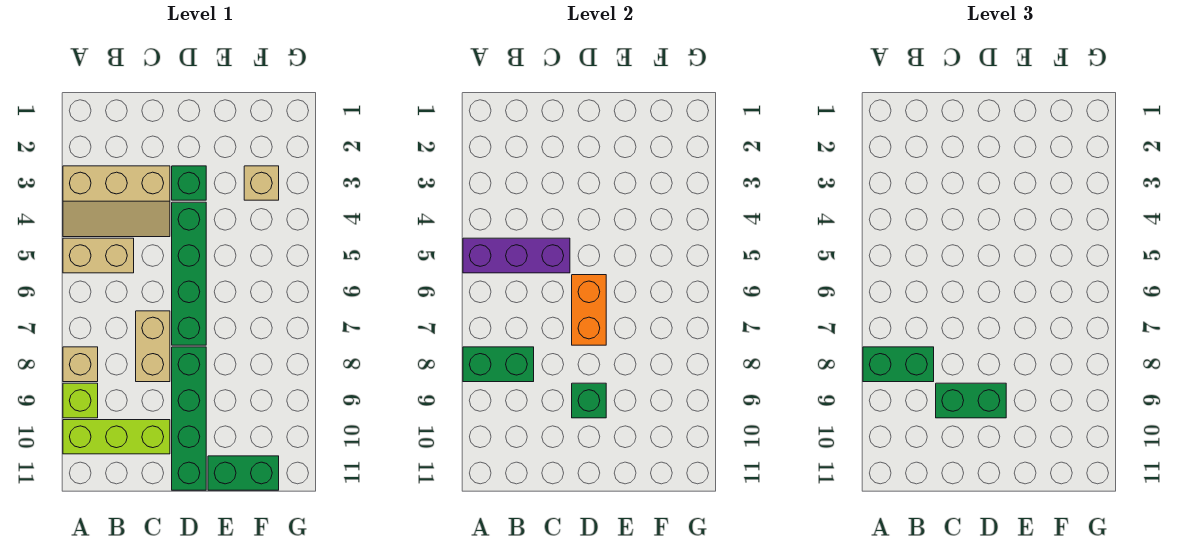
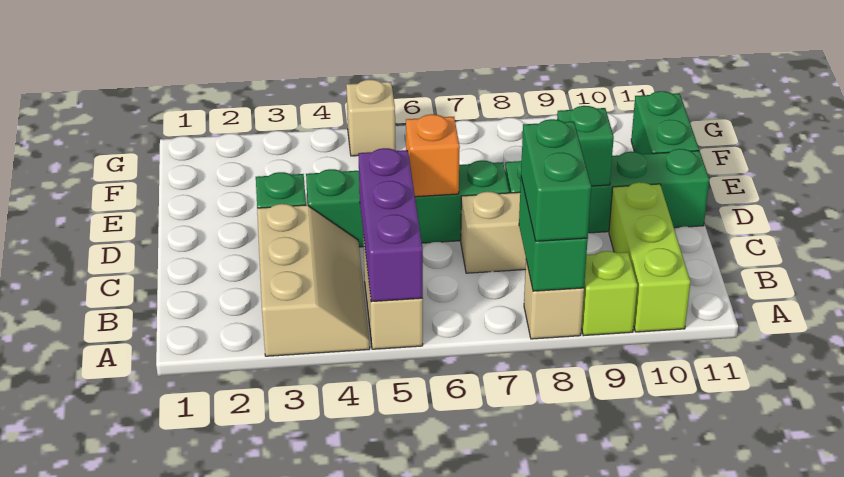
green brick C9:D9 level 3 -> none
orange brick D6:D7 level 2 -> orange brick D6 level 2
tan brick F3 level 1 -> tan brick G5 level 1

